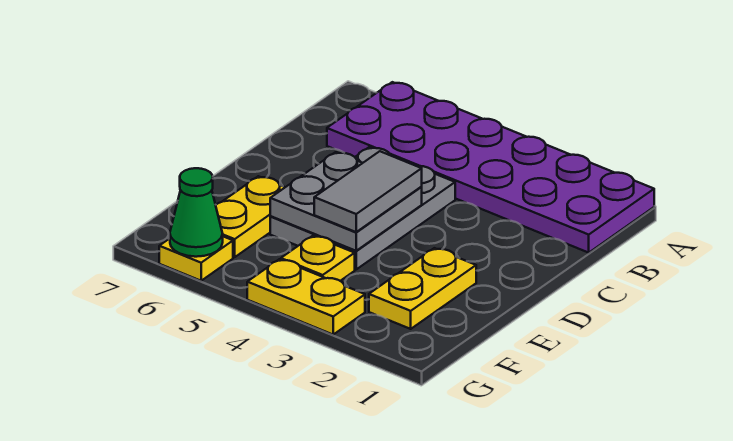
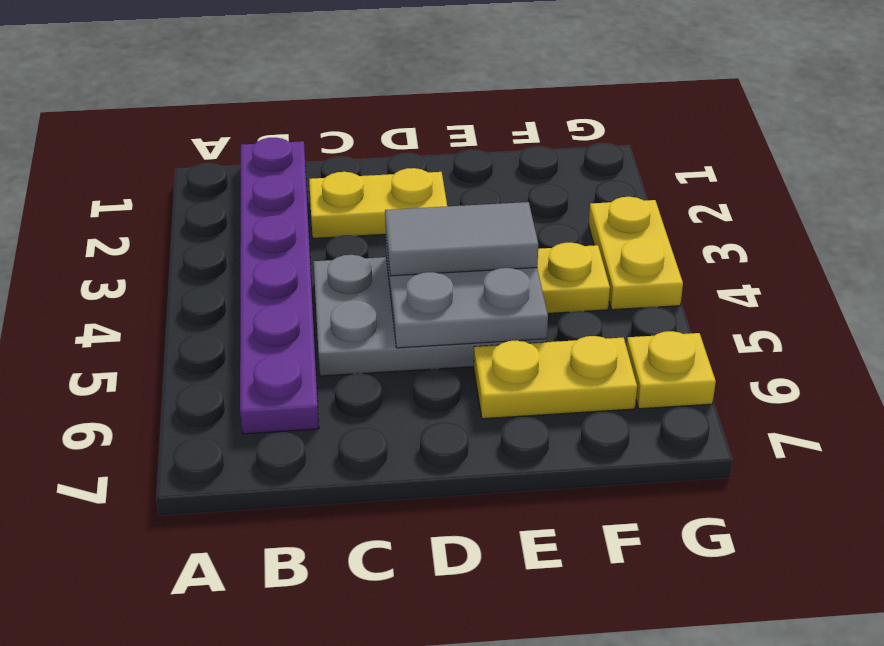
purple plate A1:B6 level 1 -> purple plate B1:B6 level 1
yellow plate E2:F2 level 1 -> yellow plate C2:D2 level 1
green cone G6 level 2 -> none

